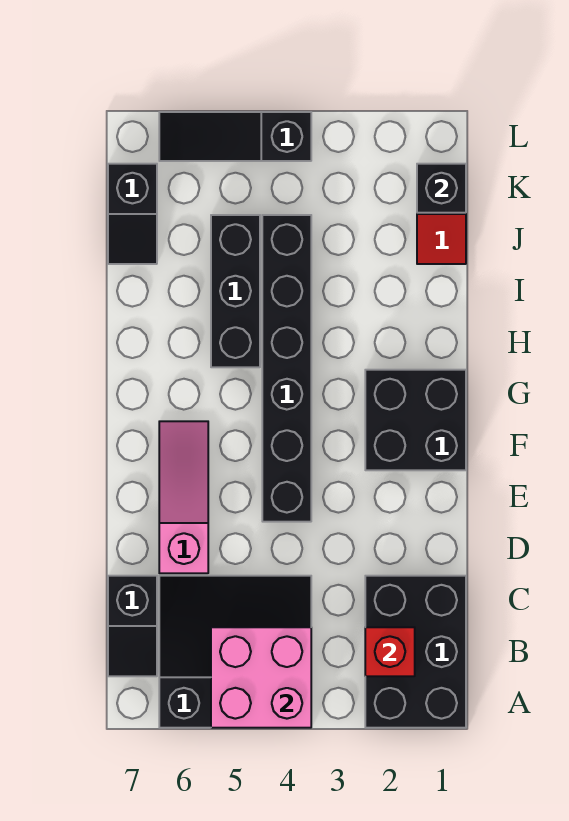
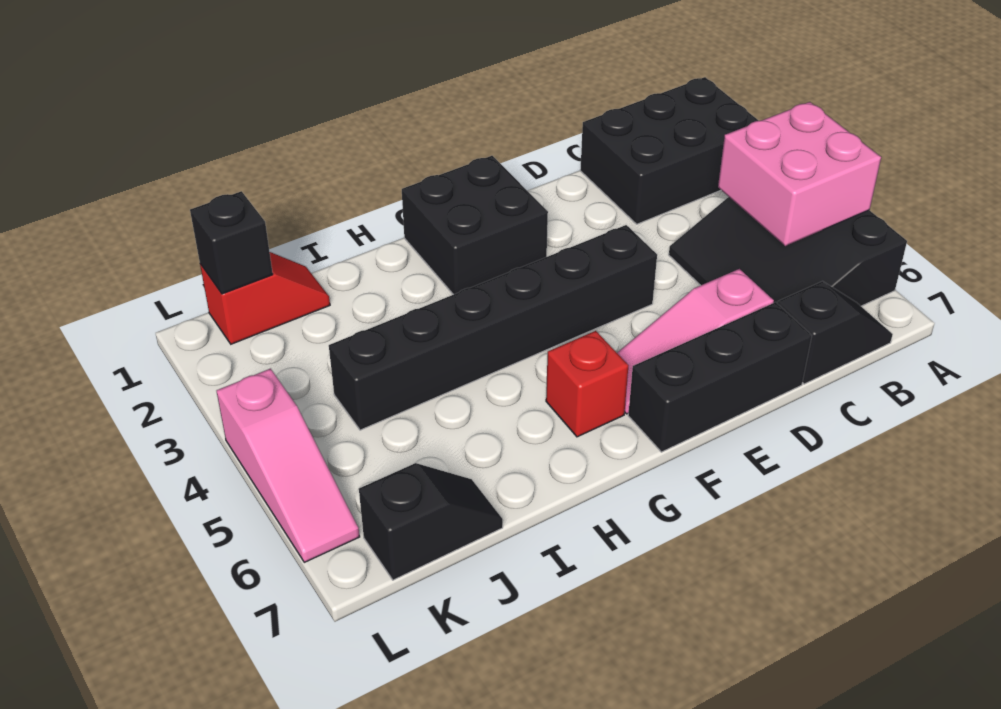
red brick B2 level 2 -> red brick G6 level 1
black brick H5:J5 level 1 -> black brick D7:F7 level 1
black slope L4:L6 level 1 top 4 -> pink slope L4:L6 level 1 top 4

